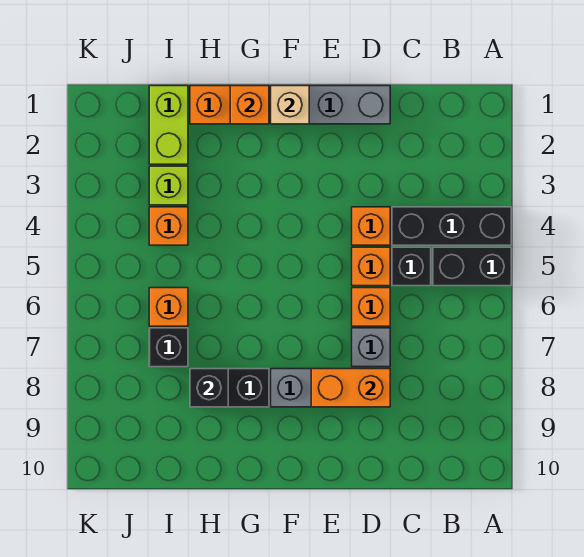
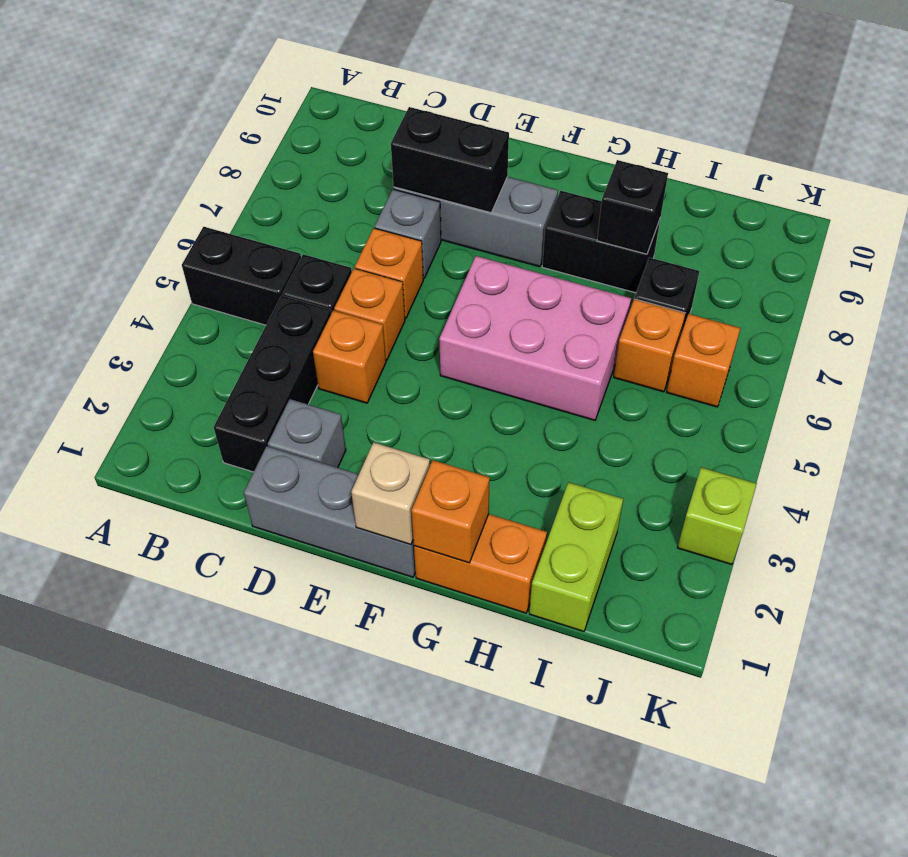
black brick A4:C4 level 1 -> black brick C2:C4 level 1
none -> grey brick D2 level 1
orange brick D8:E8 level 2 -> black brick D8:E8 level 2
none -> pink brick F5:H6 level 1
lime brick I3 level 1 -> lime brick K3 level 1
orange brick I4 level 1 -> orange brick J6 level 1

